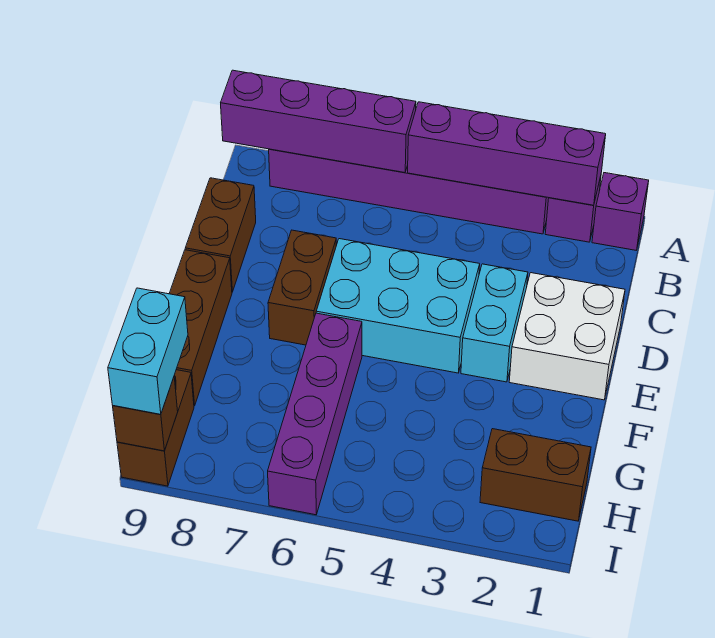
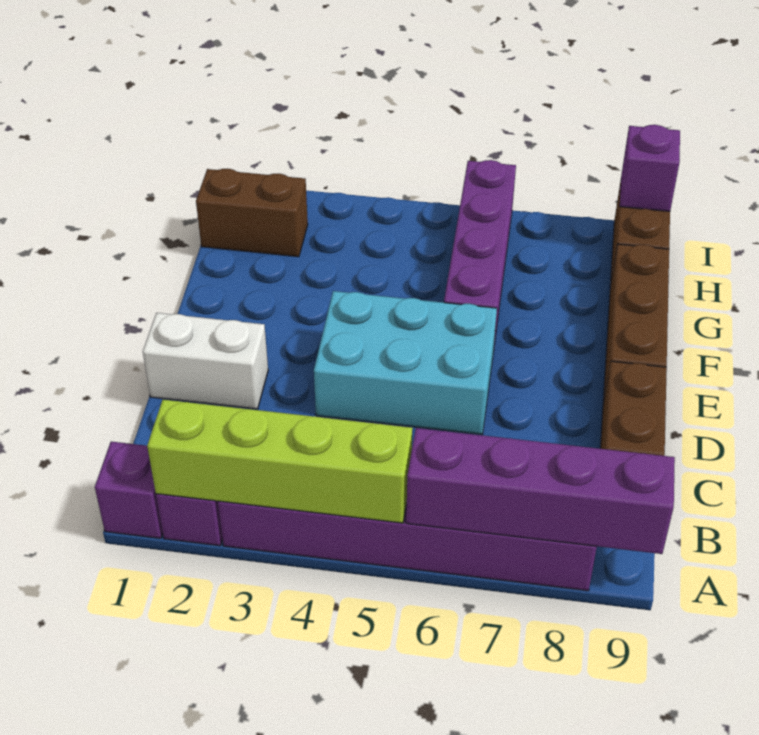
purple brick A2:A5 level 2 -> lime brick A2:A5 level 2
white brick D1:E2 level 1 -> white brick D1:D2 level 1
cyan brick D3:E3 level 1 -> none
brown brick D7:E7 level 1 -> none
cyan brick H9:I9 level 3 -> none
brown brick I9 level 2 -> purple brick I9 level 2

